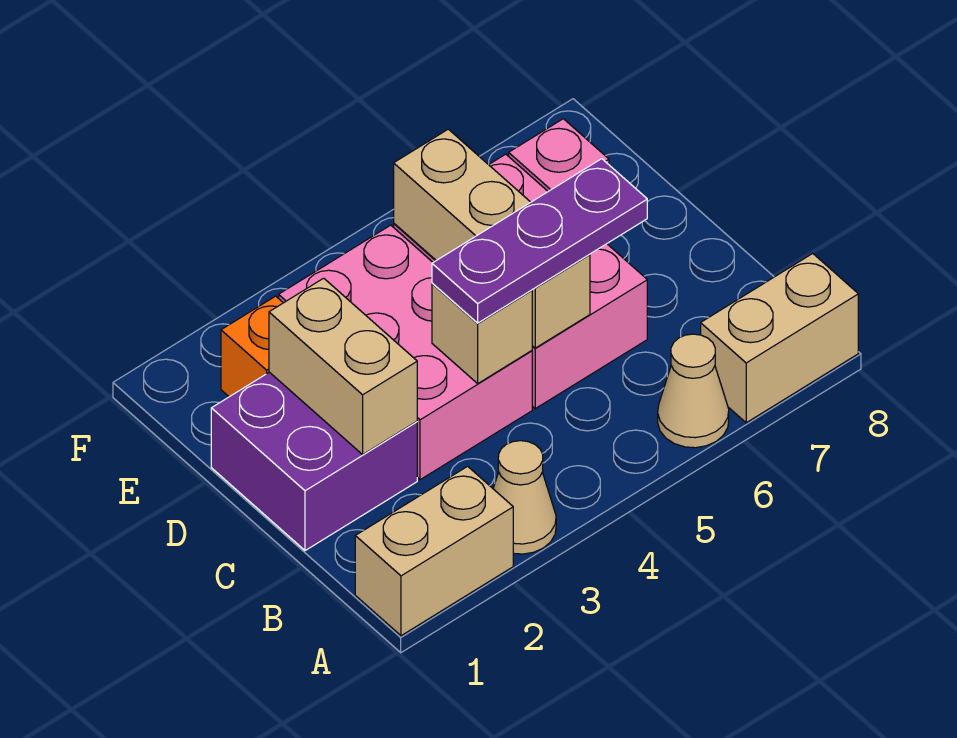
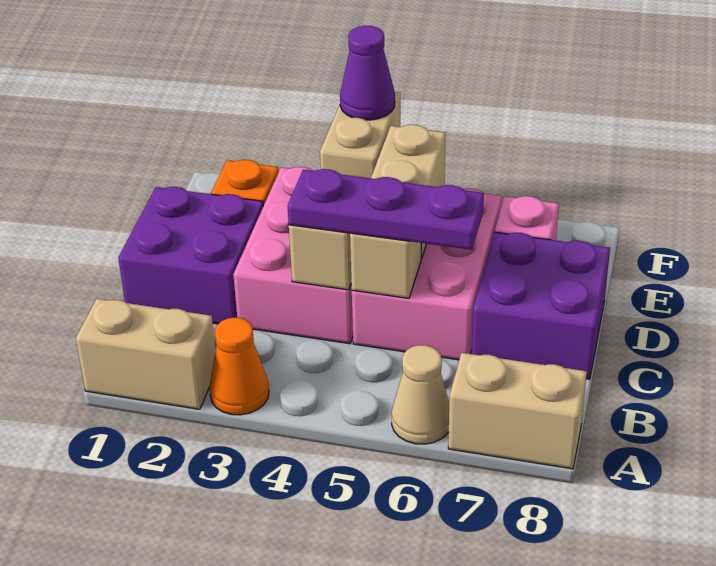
tan cone A3 level 1 -> orange cone A3 level 1
tan brick C2:D2 level 2 -> tan brick E4:F4 level 2
none -> purple brick C7:D8 level 1
none -> purple cone F4 level 3

